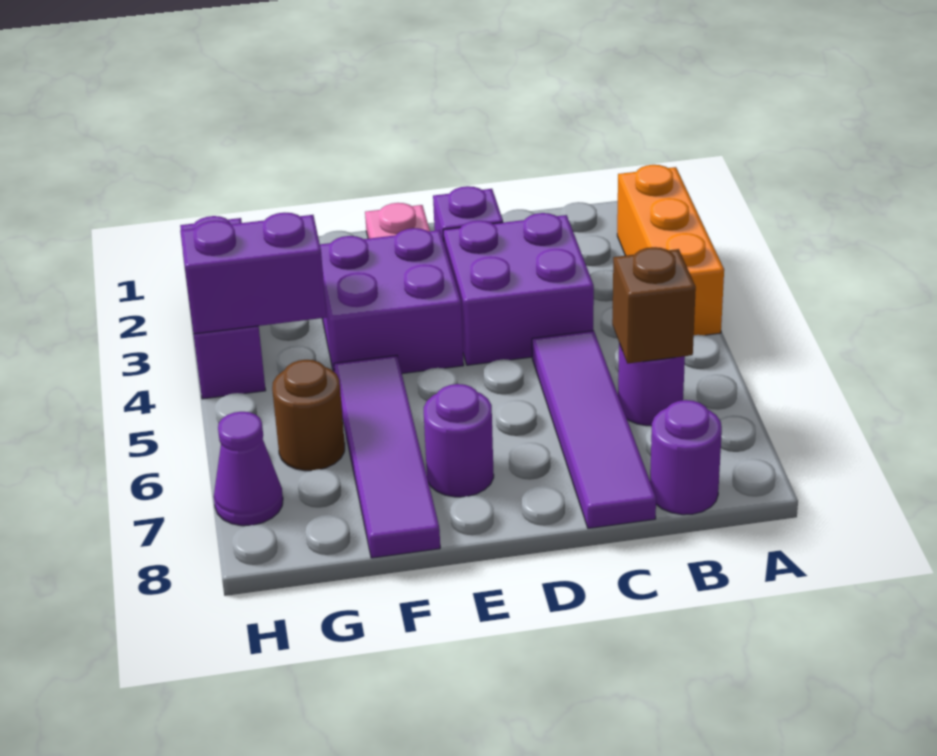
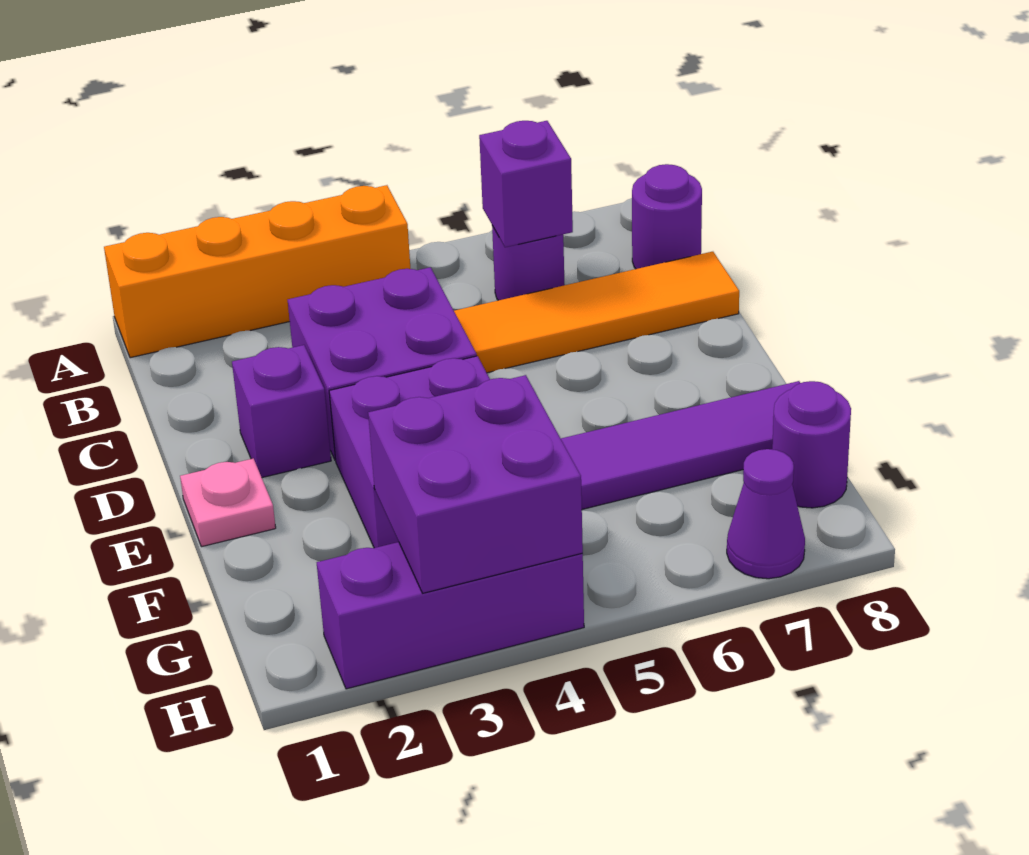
orange brick A2:A4 level 1 -> orange brick A1:A4 level 1
brown brick B6 level 2 -> purple brick B6 level 2
purple tile C5:C8 level 1 -> orange tile C5:C8 level 1
purple round brick E7 level 1 -> purple round brick G8 level 1
purple brick G4:H4 level 2 -> purple brick G3:H4 level 2
brown round brick G6 level 1 -> none

